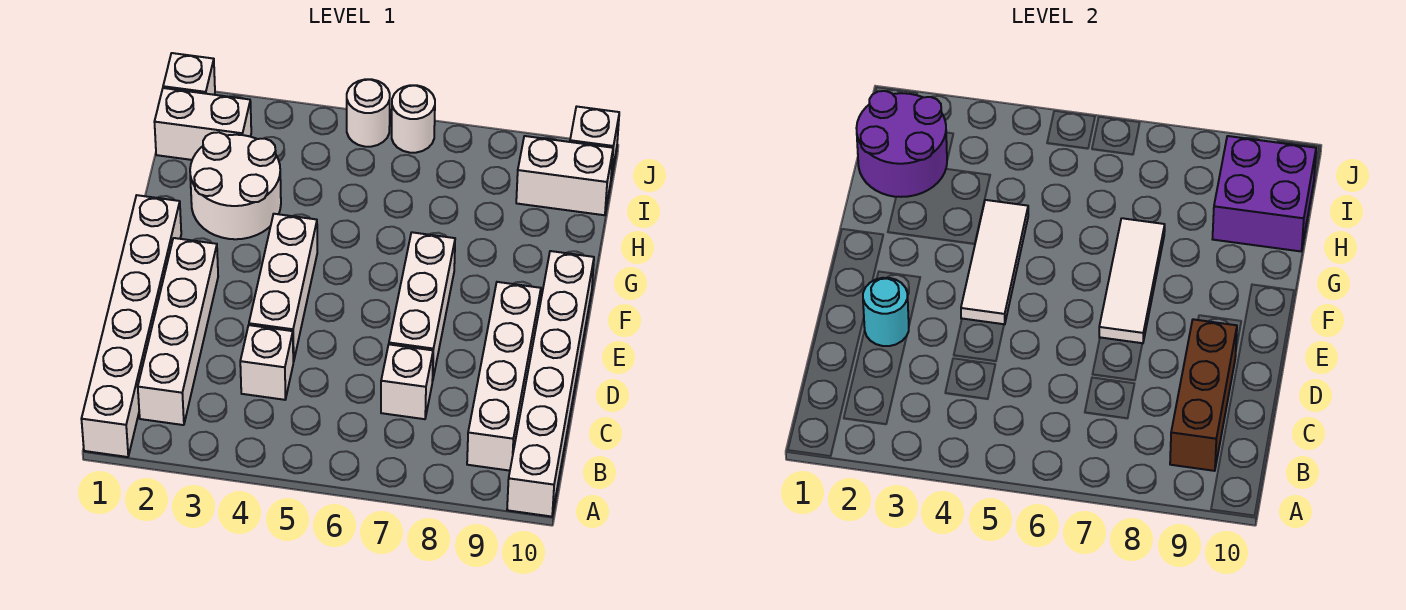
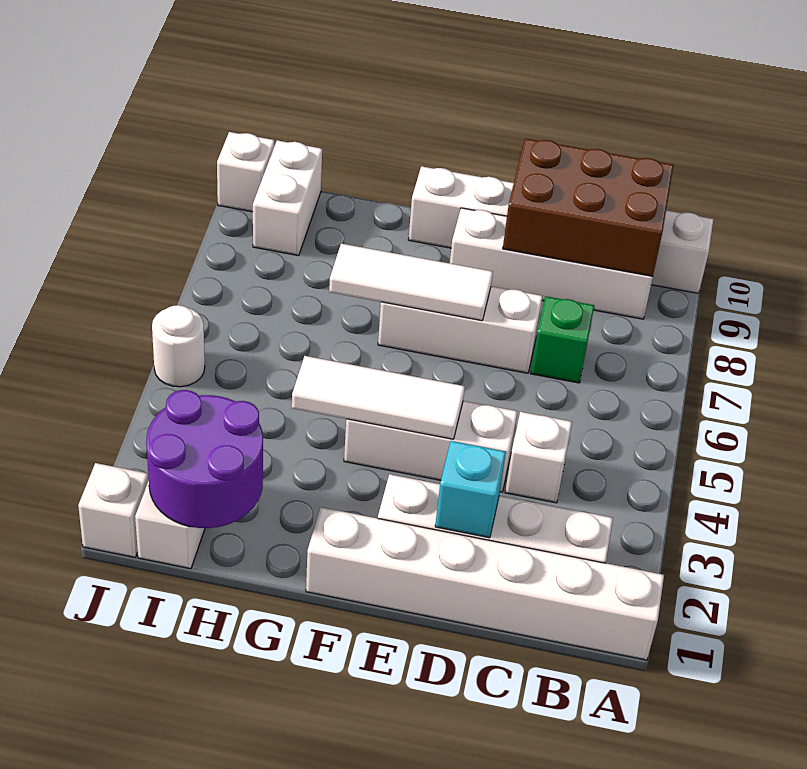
brown brick B9:D9 level 2 -> brown brick B9:D10 level 2
white brick C7 level 1 -> green brick C7 level 1
cyan round brick D2 level 2 -> cyan brick D2 level 2
white round brick G2:H3 level 1 -> none
purple brick H9:I10 level 2 -> none
white round brick J6 level 1 -> none

